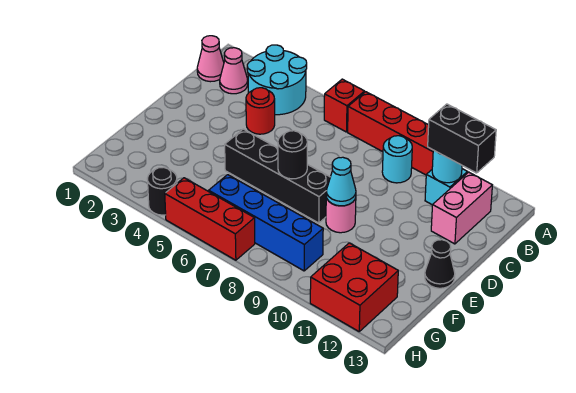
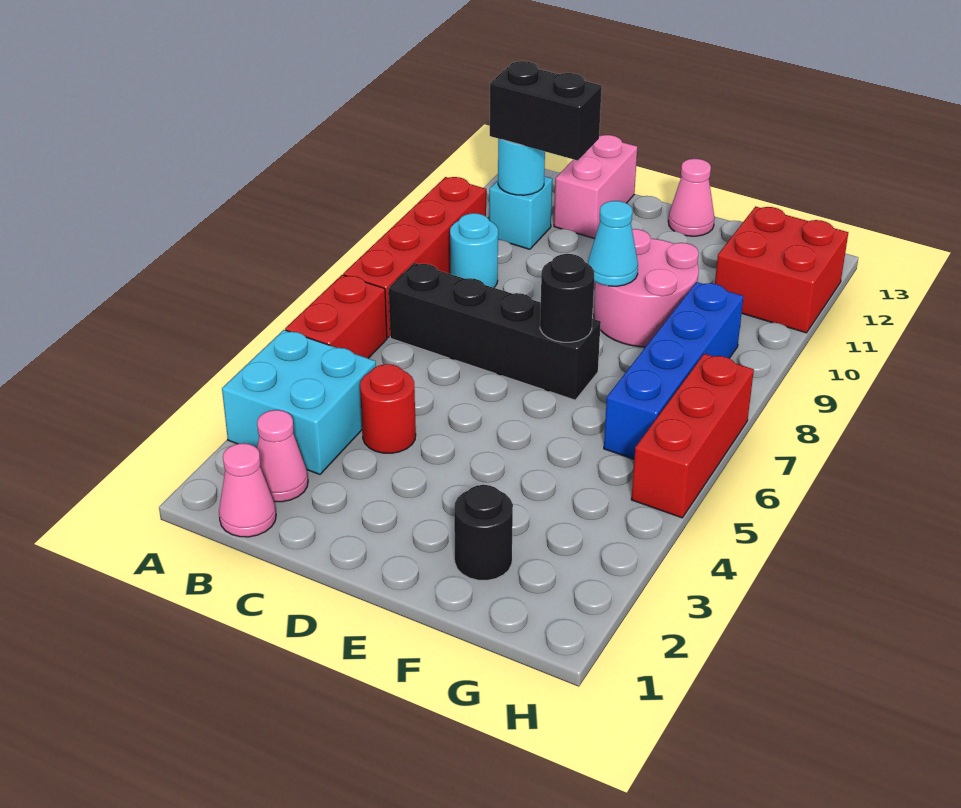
cyan round brick A3:B4 level 1 -> cyan brick A3:B4 level 1
red brick A6 level 1 -> red brick A5:A6 level 1
black brick B11:B12 level 3 -> black brick B11:C11 level 3
pink brick B12:C12 level 1 -> pink brick C12:C13 level 1
black brick E5:E8 level 1 -> black brick B7:E7 level 1
pink round brick E9 level 1 -> pink round brick E9:F10 level 1
black cone E13 level 1 -> pink cone E13 level 1
black round brick H4 level 1 -> black round brick F2 level 1

